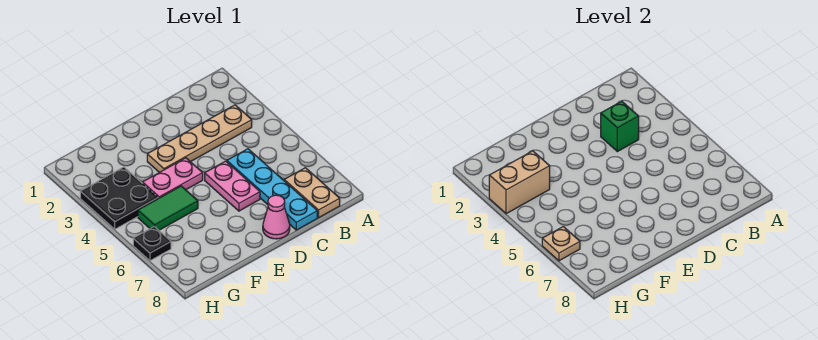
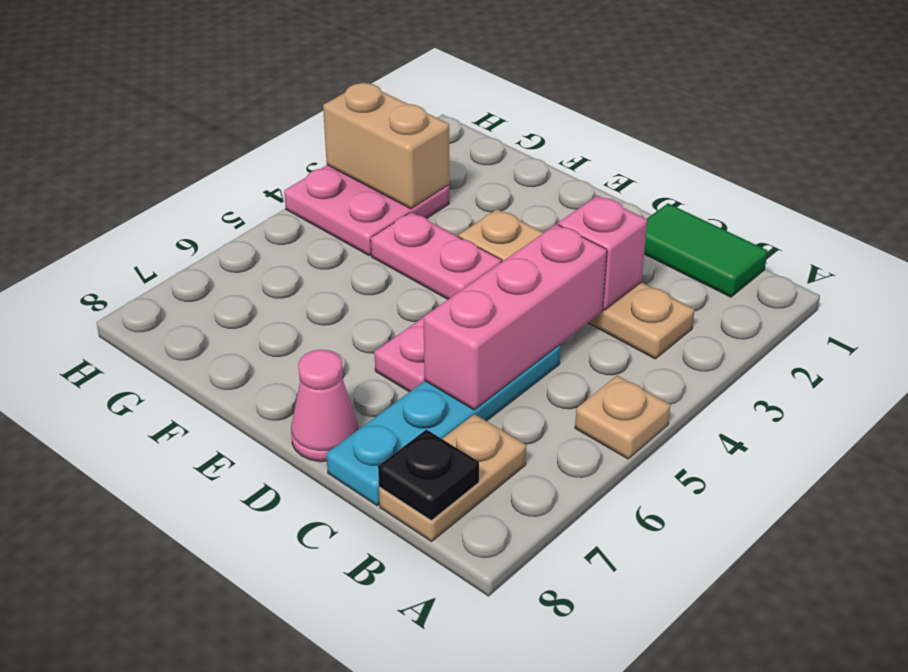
green brick C3 level 2 -> pink brick C3 level 2
none -> pink brick C4:C6 level 2
green tile F5:G5 level 1 -> green tile B1:C1 level 1
black plate G3:H4 level 1 -> pink plate G3:H4 level 1
black plate H6 level 1 -> black plate B8 level 2
tan plate H6 level 2 -> tan plate A5 level 1

